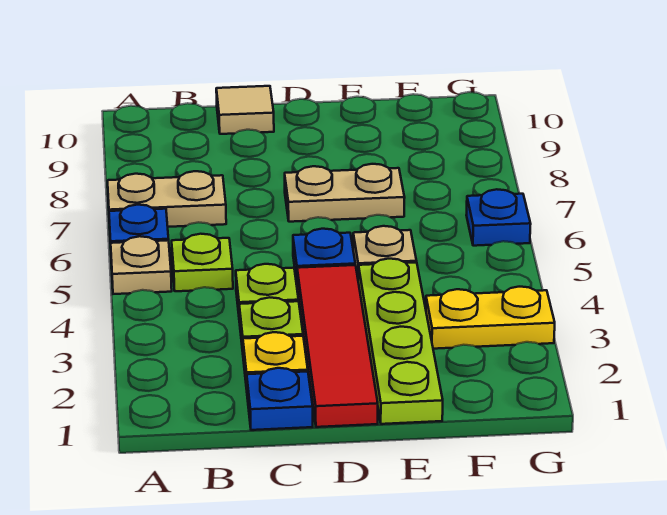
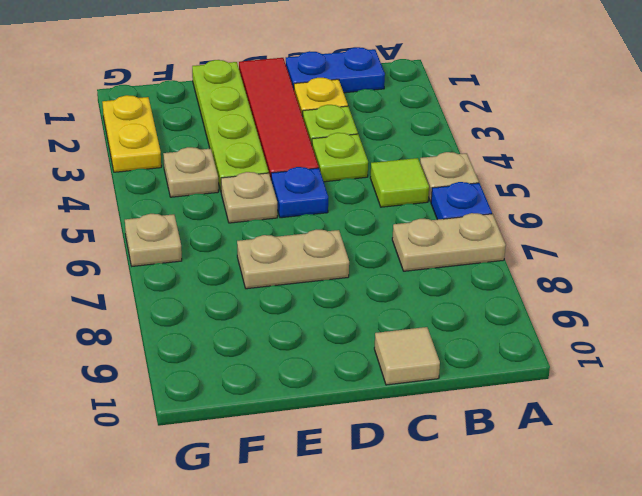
lime plate B5 level 1 -> lime tile B5 level 1
blue plate C1 level 1 -> blue plate B1:C1 level 1
yellow plate F3:G3 level 1 -> yellow plate G2:G3 level 1
none -> tan plate F4 level 1
blue plate G6 level 1 -> tan plate G6 level 1

